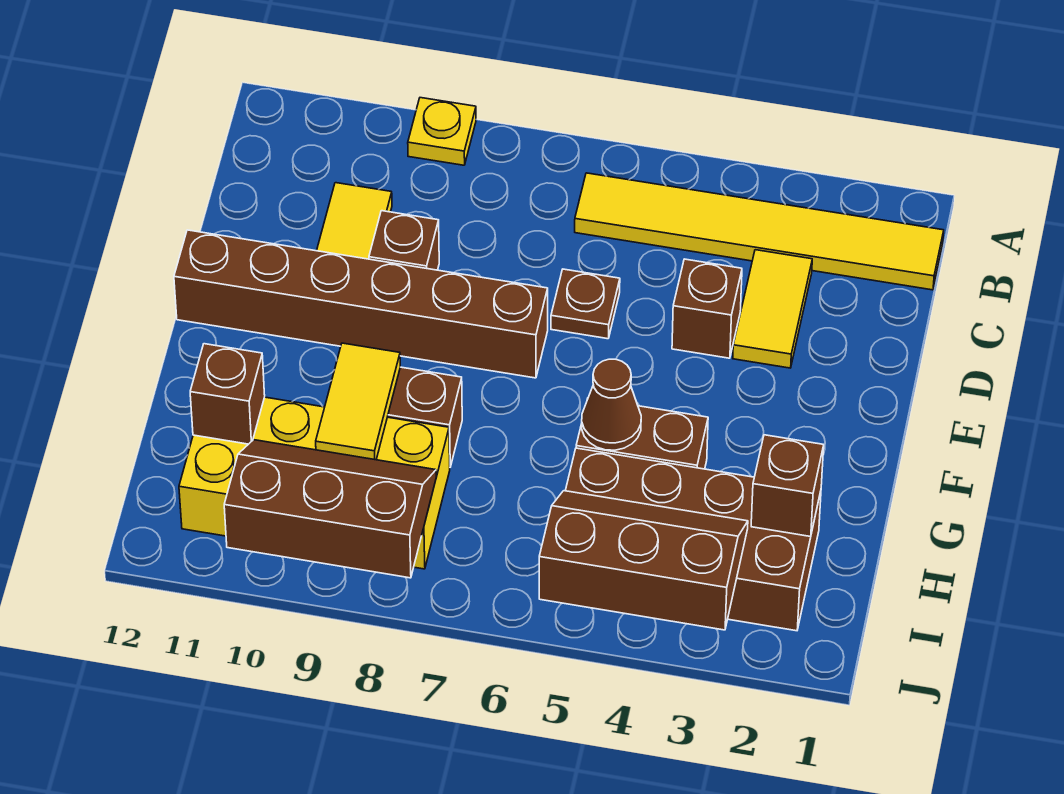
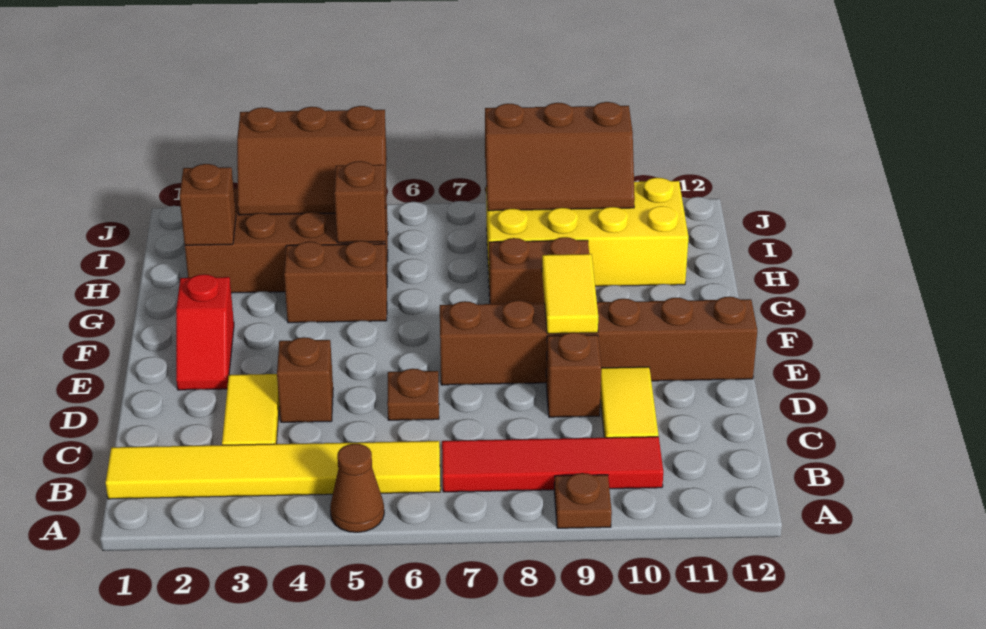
yellow plate A9 level 1 -> brown plate A9 level 1
none -> red tile B7:B10 level 1
none -> red slope E2:F2 level 1 top F
brown cone G5 level 2 -> brown cone A5 level 1
yellow tile G9:H9 level 2 -> yellow tile E9:F9 level 2
brown brick H11 level 2 -> brown brick H5 level 2

